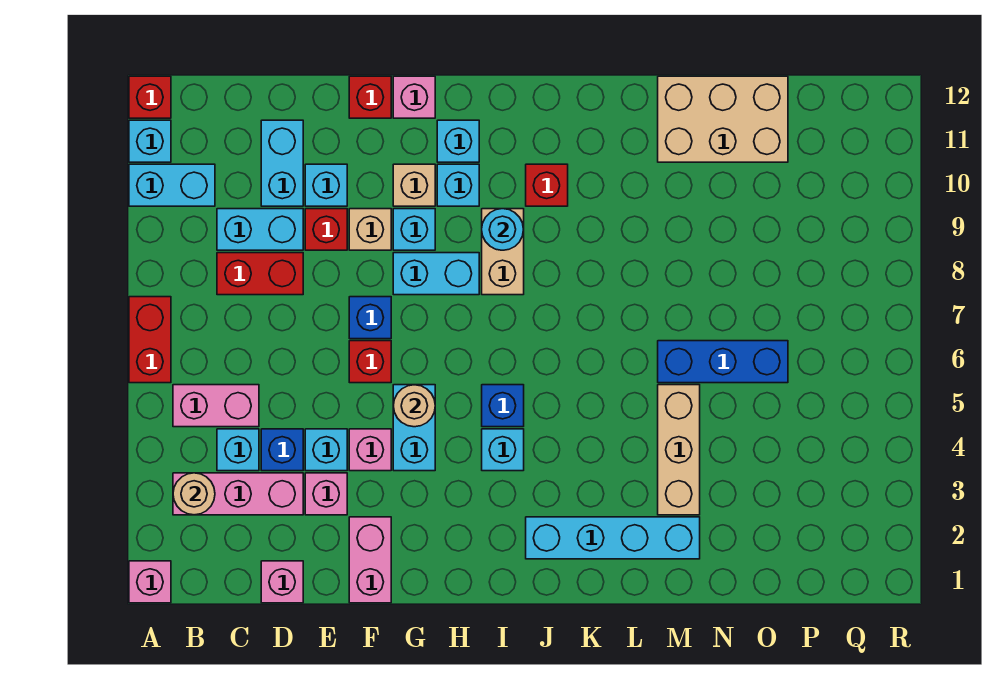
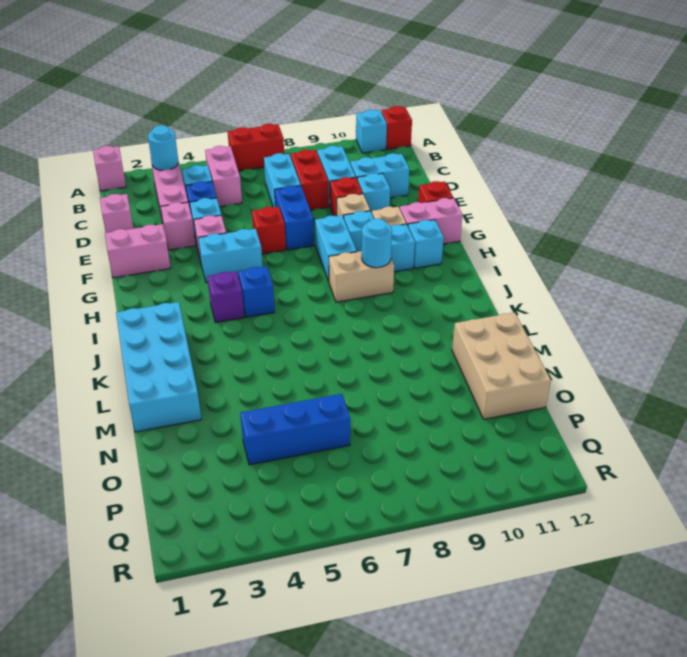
cyan brick A10:B10 level 1 -> cyan brick C7:D7 level 1
tan round brick B3 level 2 -> cyan round brick B3 level 2
blue brick F7 level 1 -> blue brick E7:F7 level 1
tan round brick G5 level 2 -> none
pink brick G12 level 1 -> pink brick G11:G12 level 1
cyan brick I4 level 1 -> purple brick I4 level 1
cyan brick J2:M2 level 1 -> cyan brick J1:M2 level 1
red brick J10 level 1 -> none
tan brick M3:M5 level 1 -> none
blue brick M6:O6 level 1 -> blue brick O4:O6 level 1

